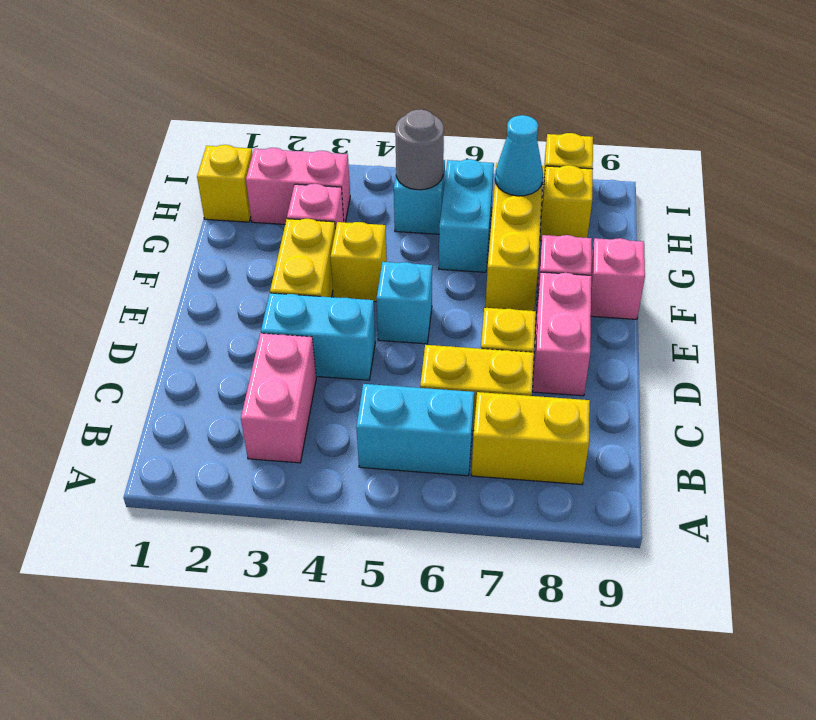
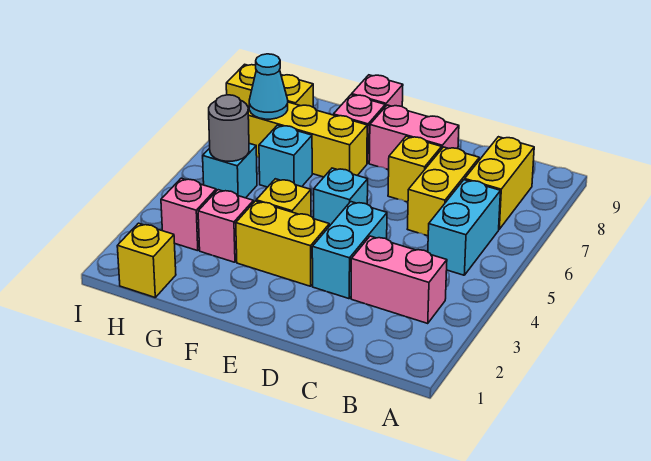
cyan brick G6:H6 level 1 -> cyan brick G6 level 1
pink brick H2:H3 level 1 -> pink brick H3 level 1

